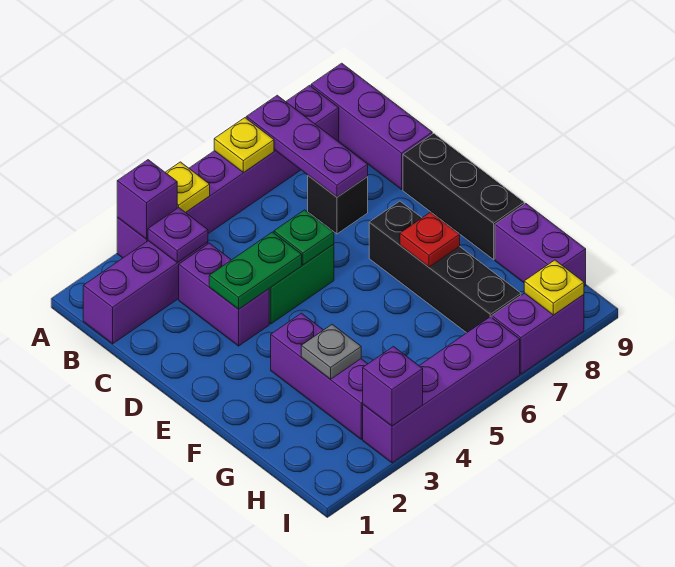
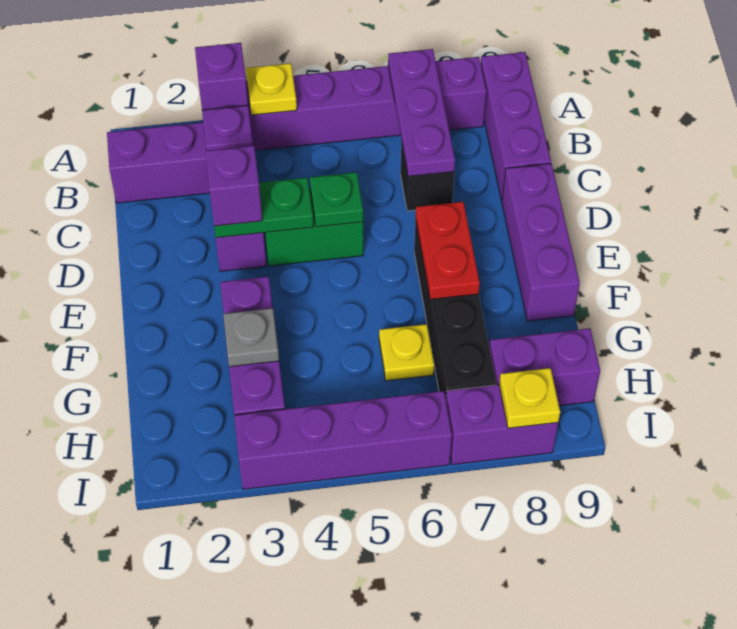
yellow plate A6 level 2 -> yellow plate G6 level 1
black brick D9:F9 level 1 -> purple brick D9:F9 level 1
red plate F7 level 2 -> red plate E7:F7 level 2
purple brick G9:H9 level 1 -> purple brick H8:H9 level 1
purple brick I3 level 2 -> purple brick D3 level 3

